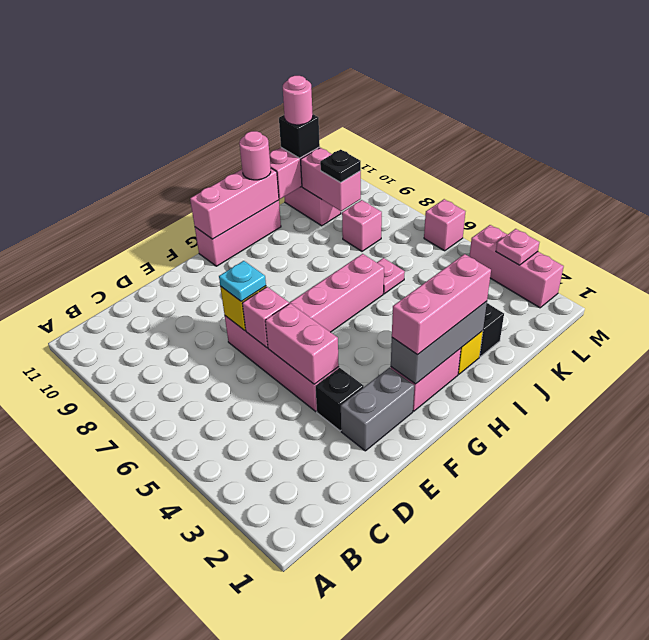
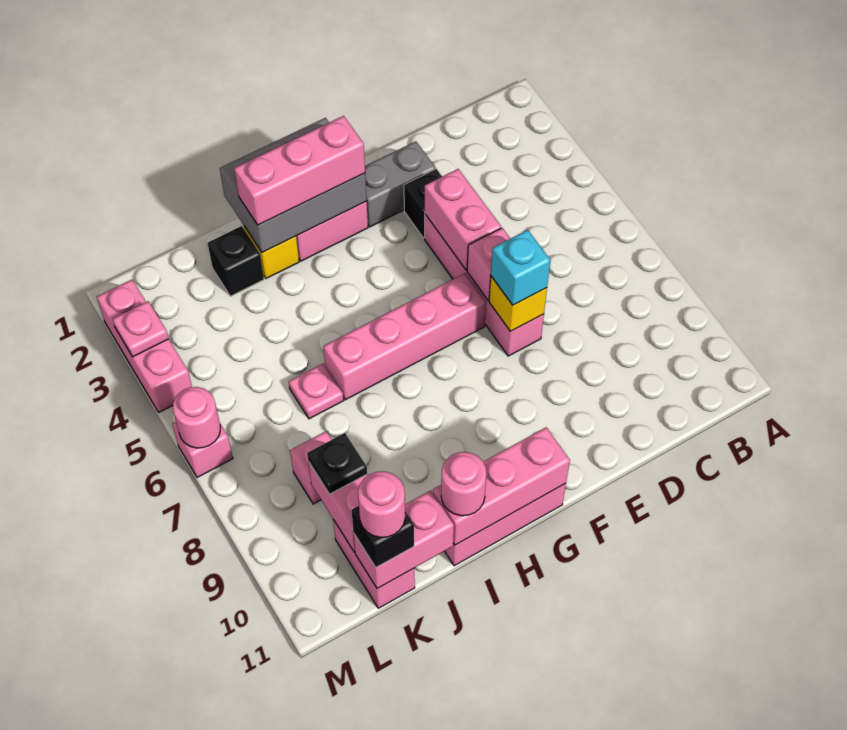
cyan plate E7 level 3 -> cyan brick E7 level 3
grey brick G2:I2 level 2 -> grey brick G1:I2 level 2
none -> pink round brick M6 level 2

